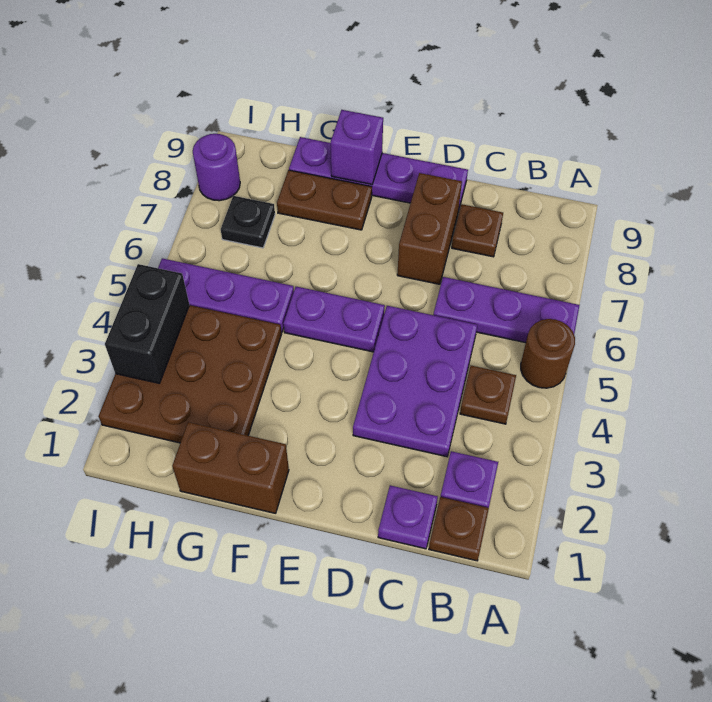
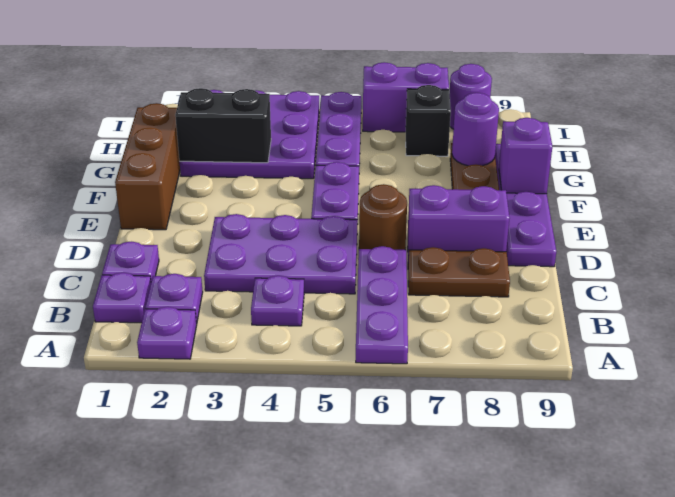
none -> purple plate A2 level 1
brown round brick A5 level 1 -> brown round brick D6 level 1
brown plate B1 level 1 -> purple plate B1 level 1
brown plate B4 level 1 -> purple plate B4 level 1
brown plate C8 level 1 -> brown plate C7:C8 level 1
brown brick D7:D8 level 1 -> purple brick D7:D8 level 1
brown brick F1:G1 level 1 -> brown brick E1:G1 level 1
brown plate G2:I4 level 1 -> purple plate G2:I4 level 1
none -> purple round brick G8 level 2
black plate H7 level 1 -> black brick H7 level 1
black brick I3:I4 level 2 -> black brick G2:G3 level 2
none -> purple brick I6:I7 level 1

